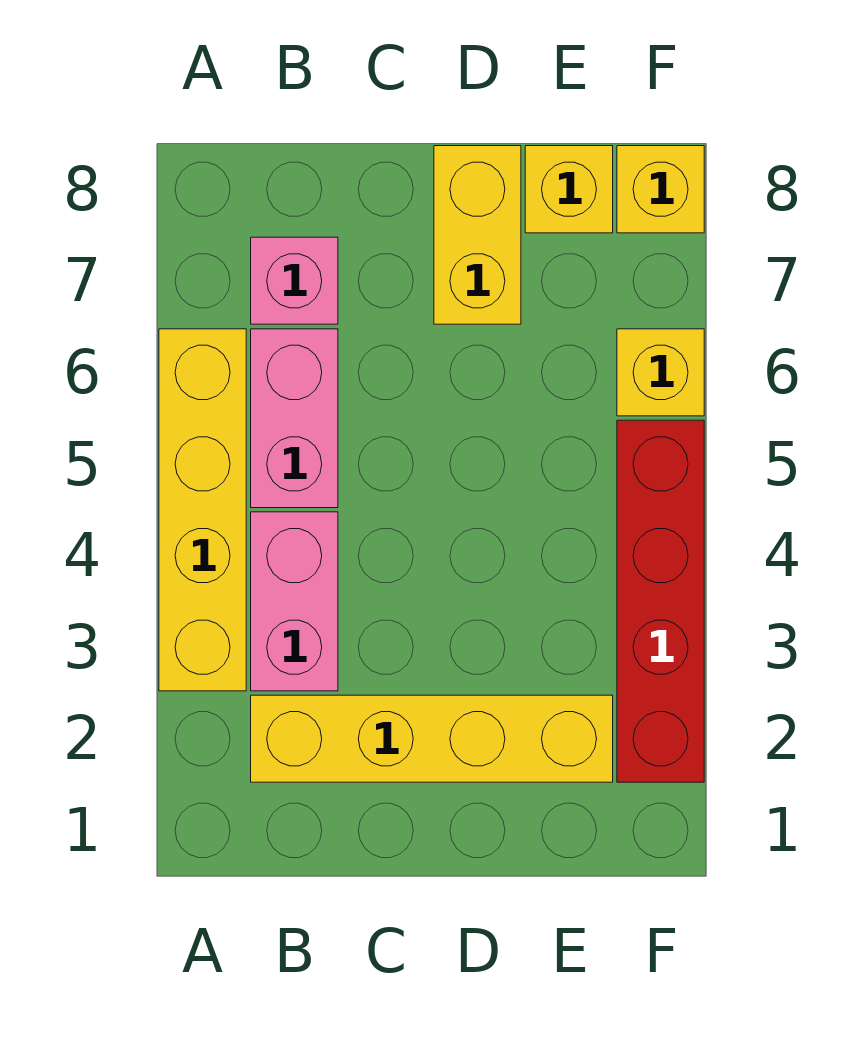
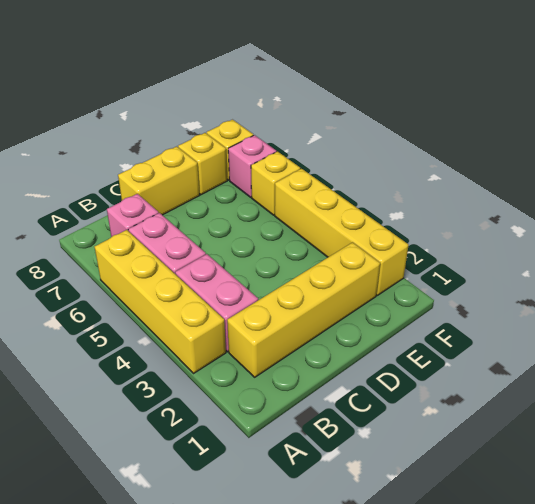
yellow brick D7:D8 level 1 -> yellow brick C8:D8 level 1
red brick F2:F5 level 1 -> yellow brick F2:F5 level 1
none -> pink brick F7 level 1

